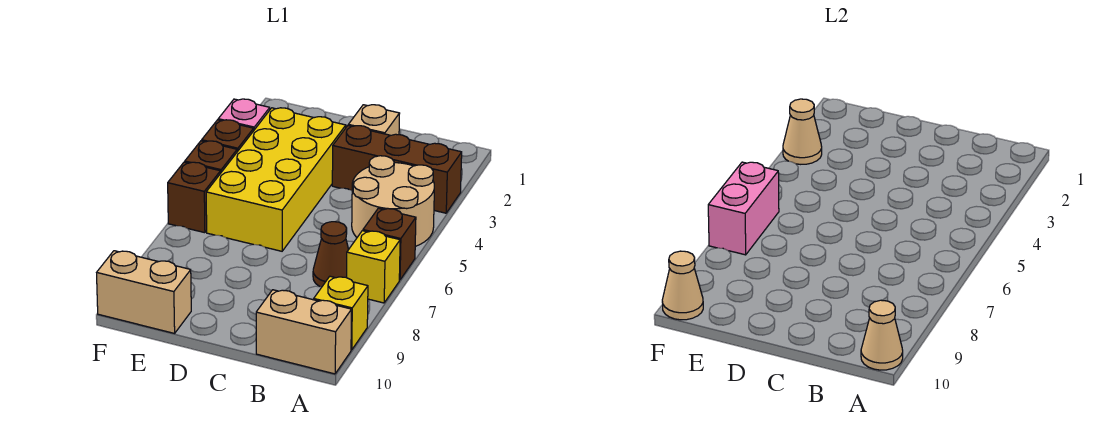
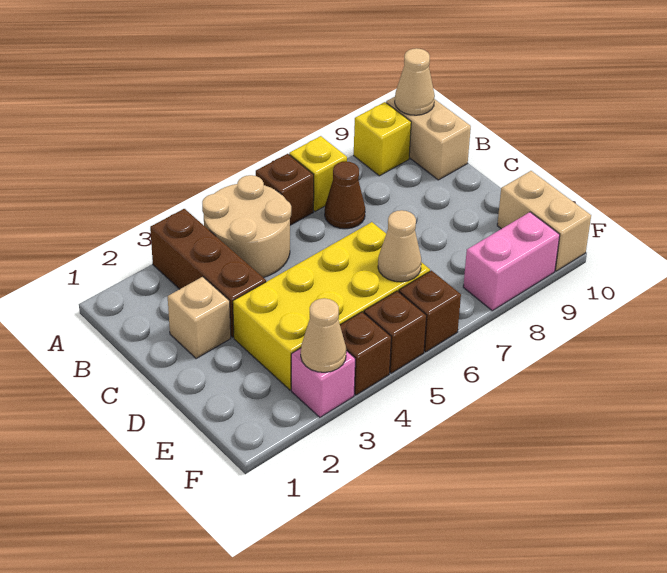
pink brick F6:F7 level 2 -> pink brick F8:F9 level 1
tan cone F10 level 2 -> tan cone E6 level 2

